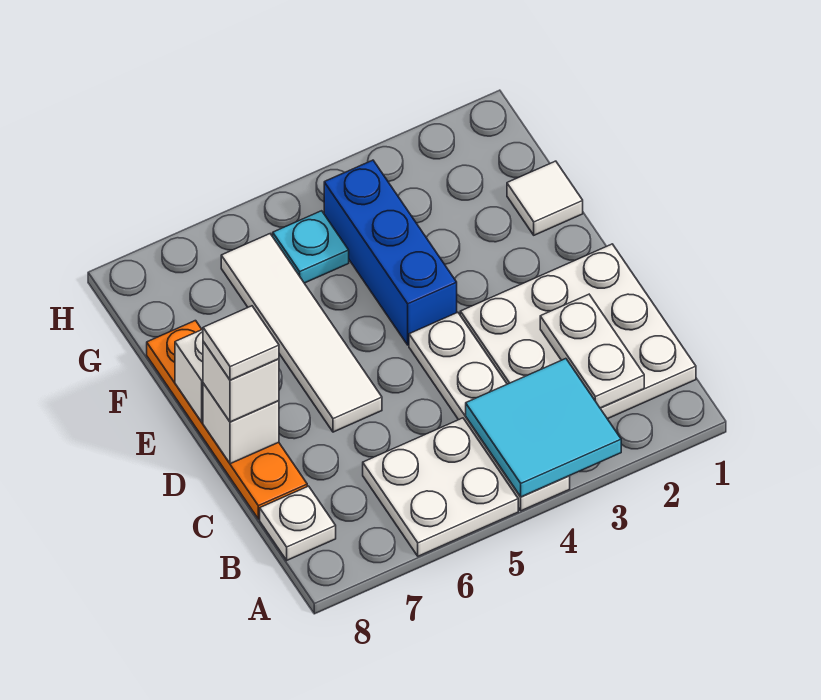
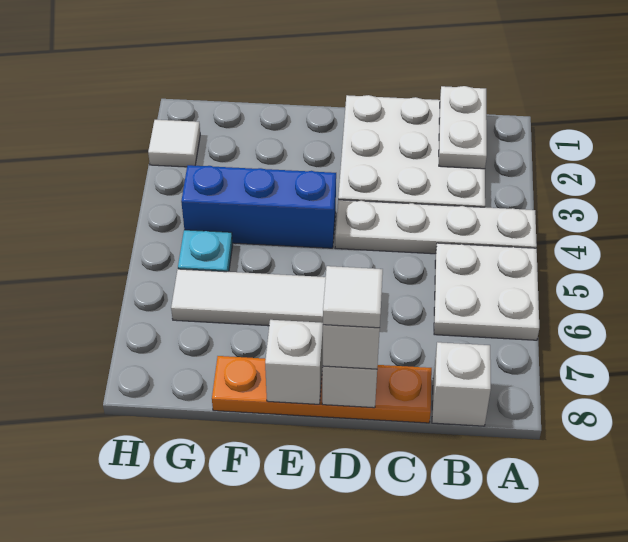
cyan tile A3:B4 level 2 -> none
white plate B2:C2 level 2 -> white plate B1:B2 level 2
white plate B8 level 1 -> white brick B8 level 1
white tile F1 level 1 -> white tile H2 level 1

